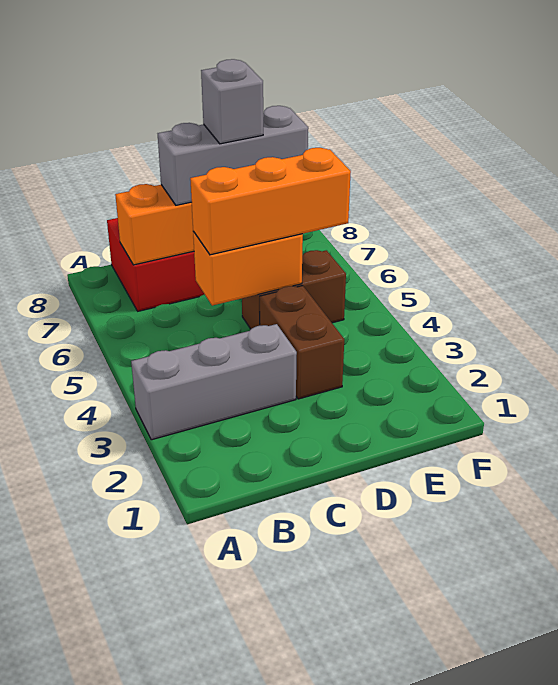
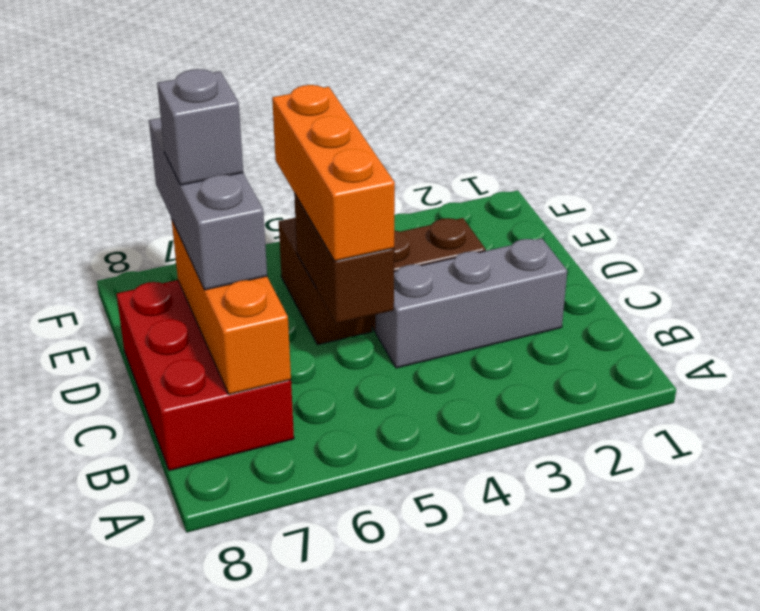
grey brick A3:C3 level 1 -> grey brick C2:C4 level 1
orange brick C5:D5 level 2 -> brown brick C5:D5 level 2

